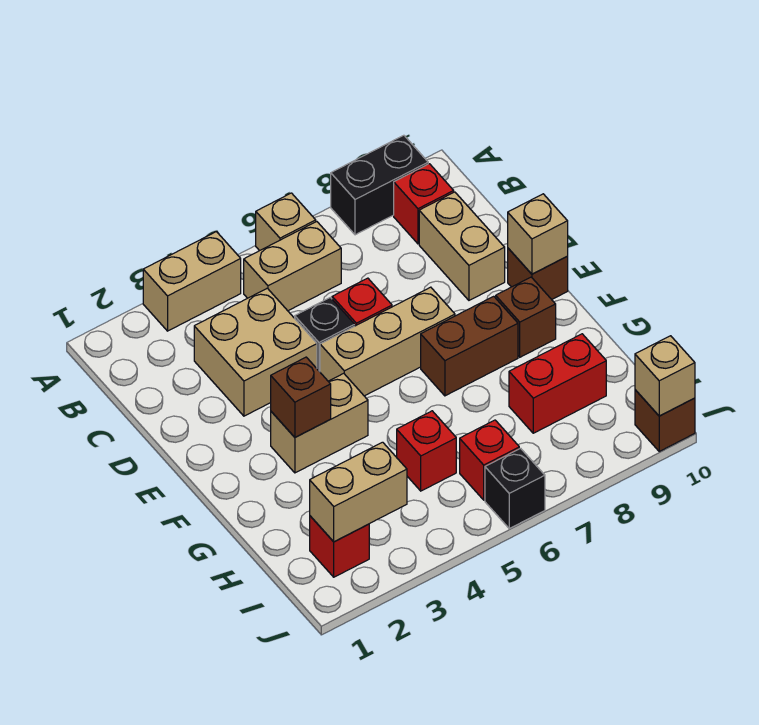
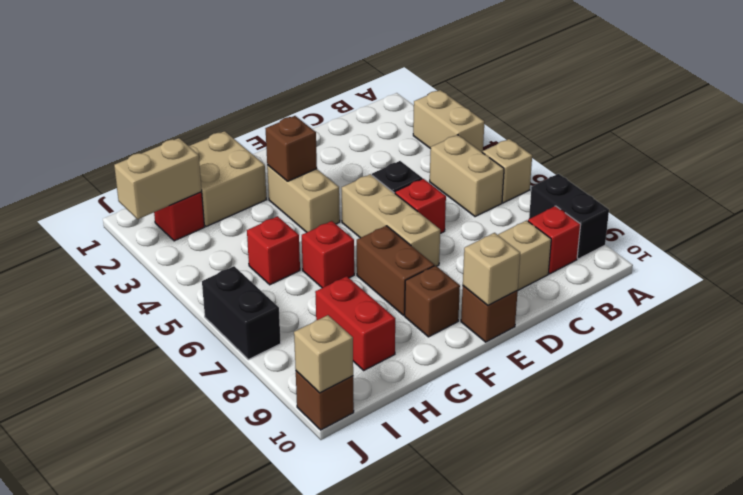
tan brick C3:D4 level 1 -> tan brick G1:H2 level 1
tan brick I2:I3 level 2 -> tan brick I2:J2 level 2
red brick I6 level 1 -> red brick G6 level 1
black brick J6 level 1 -> black brick J6:J7 level 1

